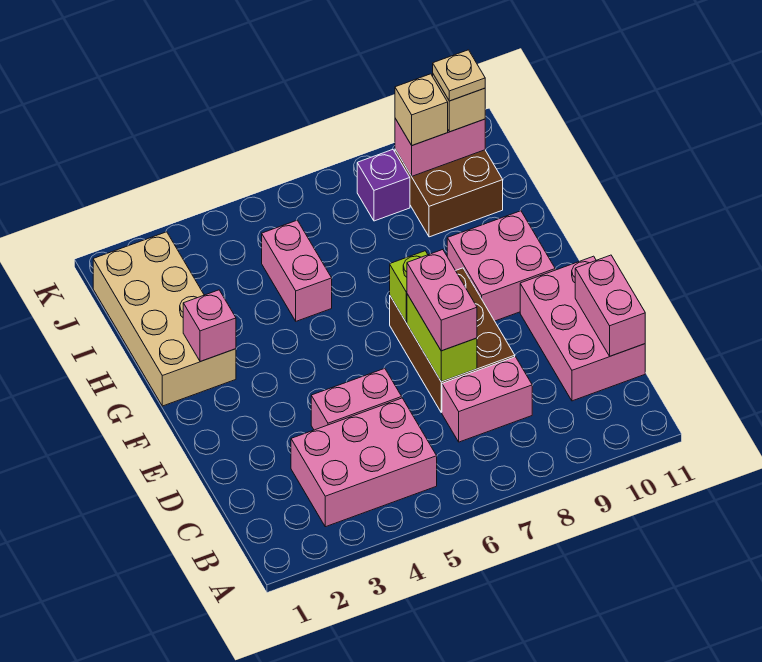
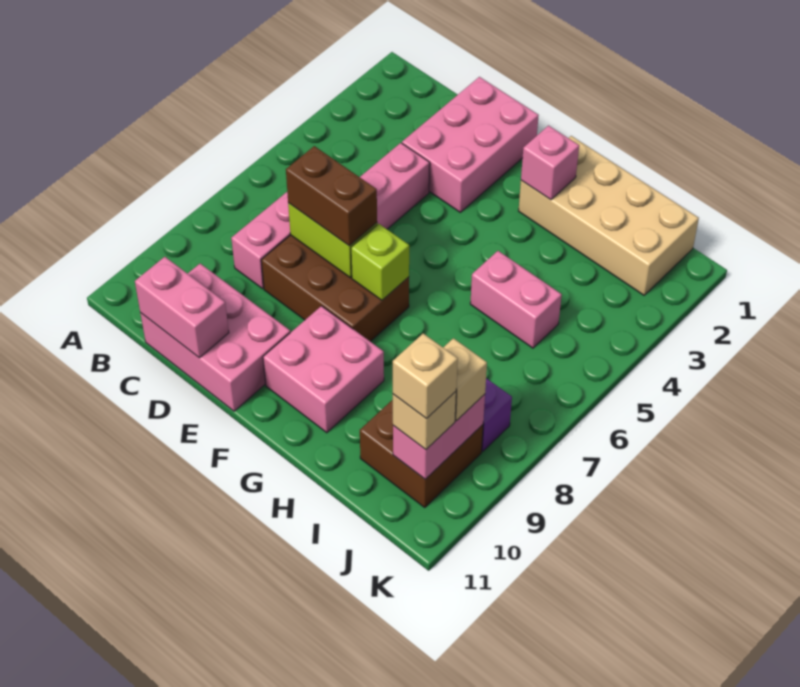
pink brick B3:C5 level 1 -> pink brick D1:E3 level 1
pink brick D7:E7 level 3 -> brown brick D7:E7 level 3
tan plate J10 level 4 -> tan brick J10 level 4

